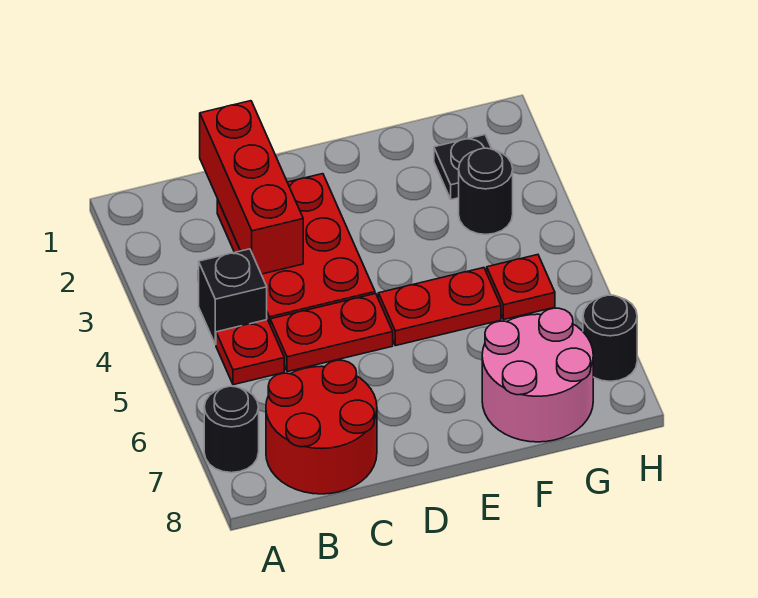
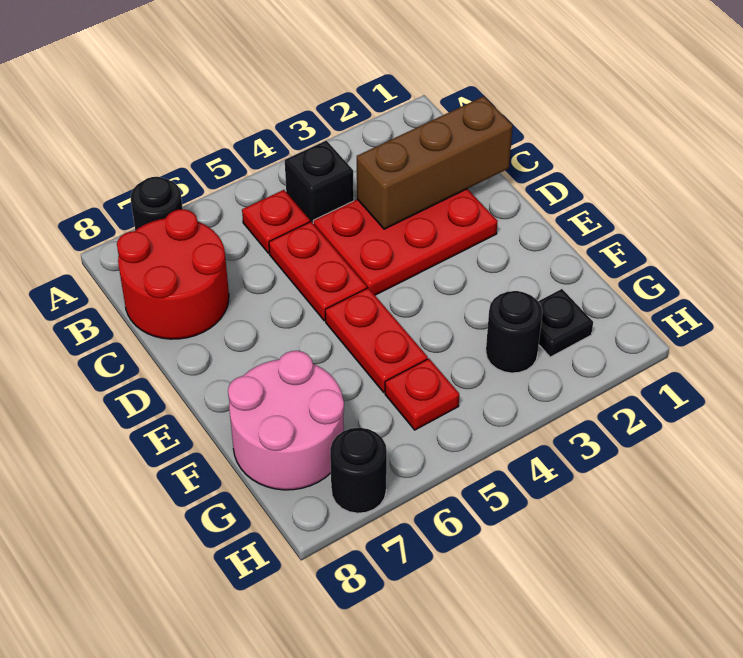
red brick C1:C3 level 2 -> brown brick C1:C3 level 2

